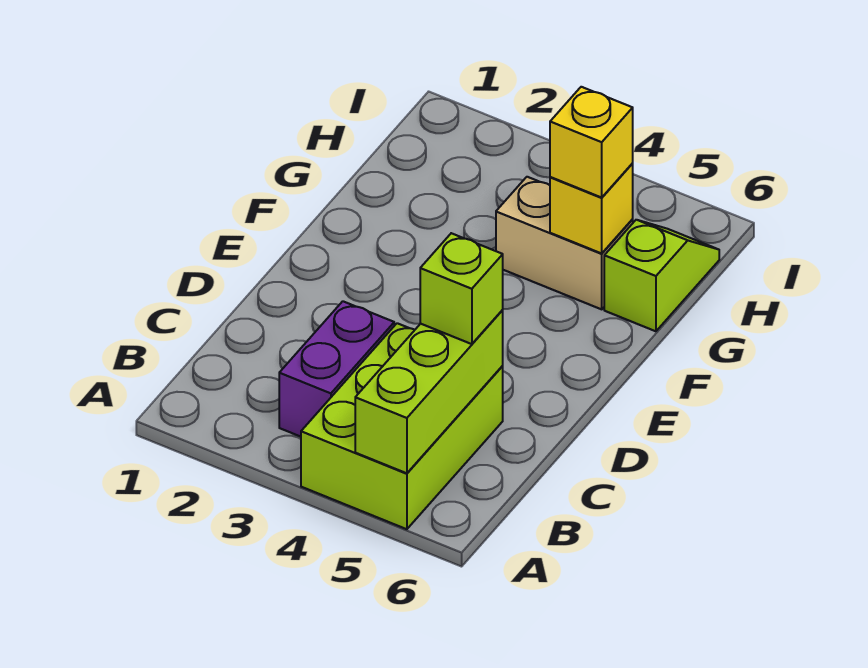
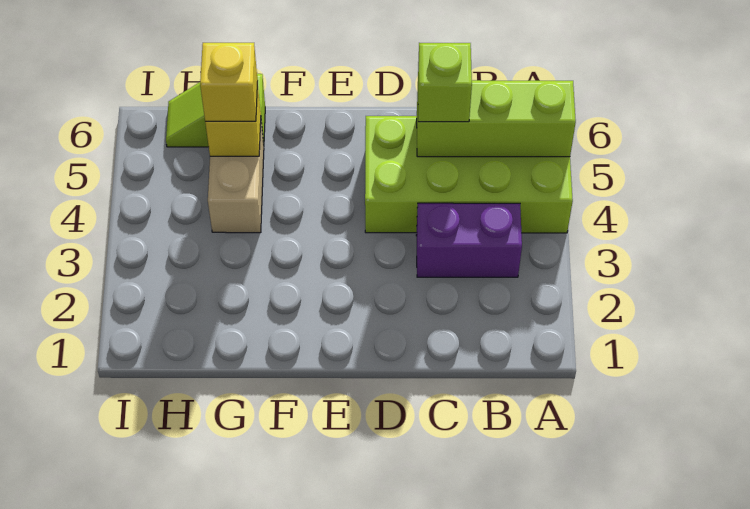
lime brick A4:C5 level 1 -> lime brick A4:D5 level 1

